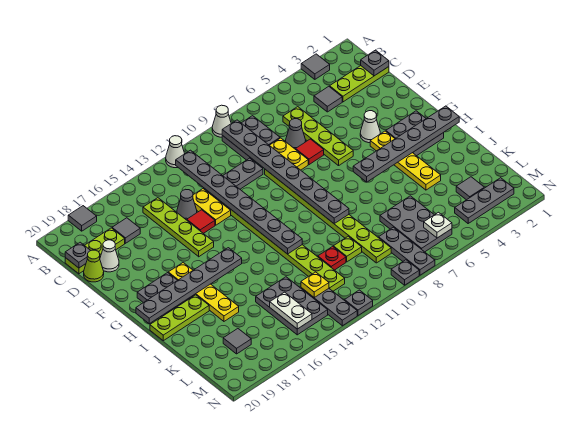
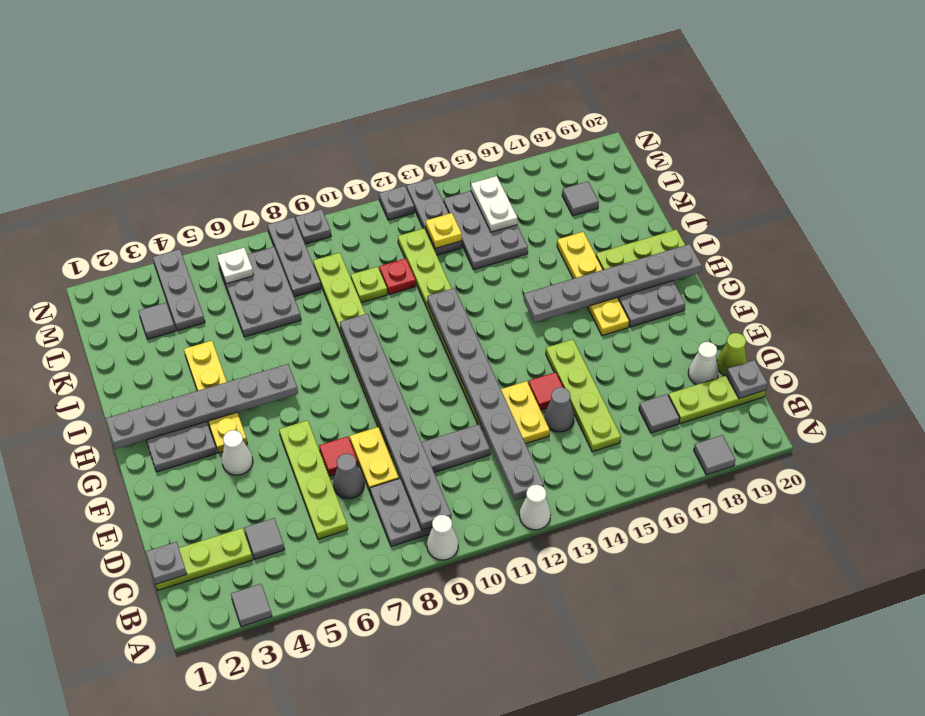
grey plate M2:M4 level 1 -> grey plate L4:N4 level 1

